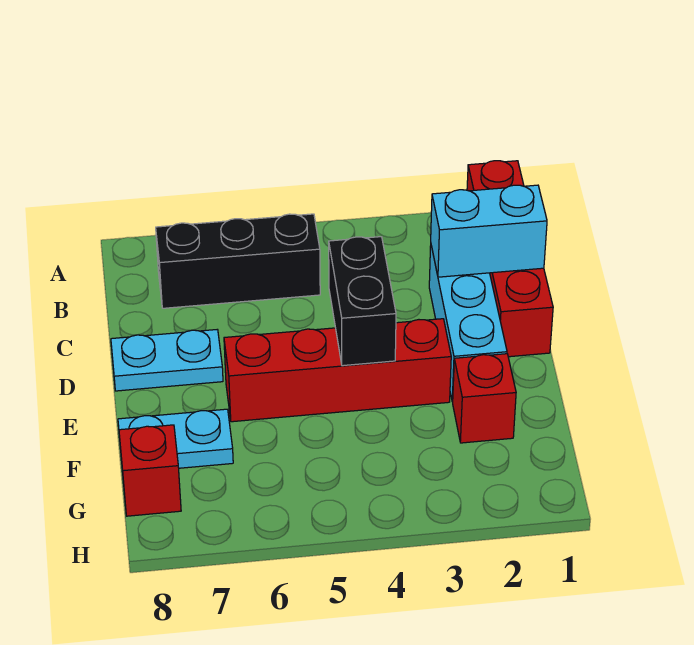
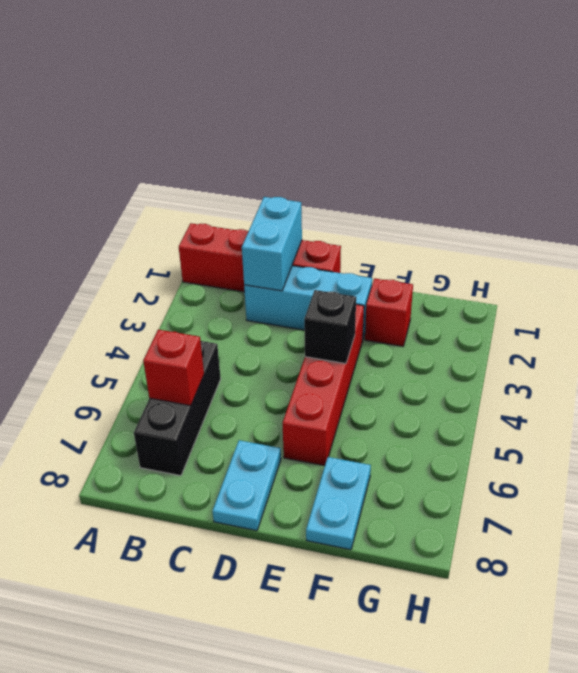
black brick D4:E4 level 2 -> black brick E4 level 2
red brick G8 level 1 -> red brick B6 level 2

